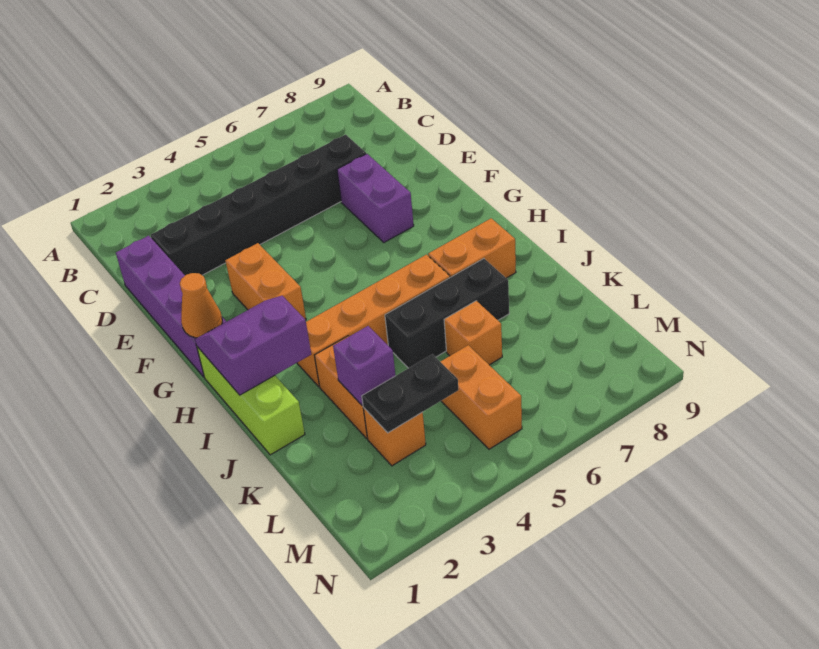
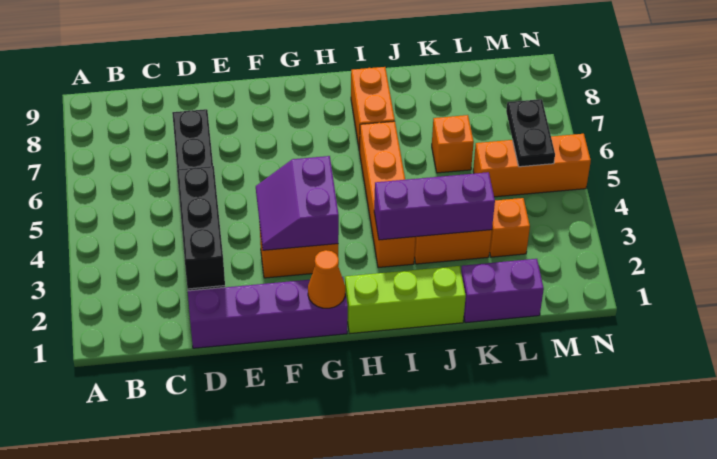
purple brick E7:F7 level 1 -> purple brick K1:L1 level 1
purple slope H1:I2 level 2 top I -> purple slope F3:G4 level 2 top G
black brick J5:J7 level 1 -> black brick D2:D4 level 2
purple brick K3 level 2 -> purple brick I3:K3 level 2
black plate L3:L4 level 2 -> black plate M5:M6 level 2
orange brick L5:M5 level 1 -> orange brick L5:N5 level 1

